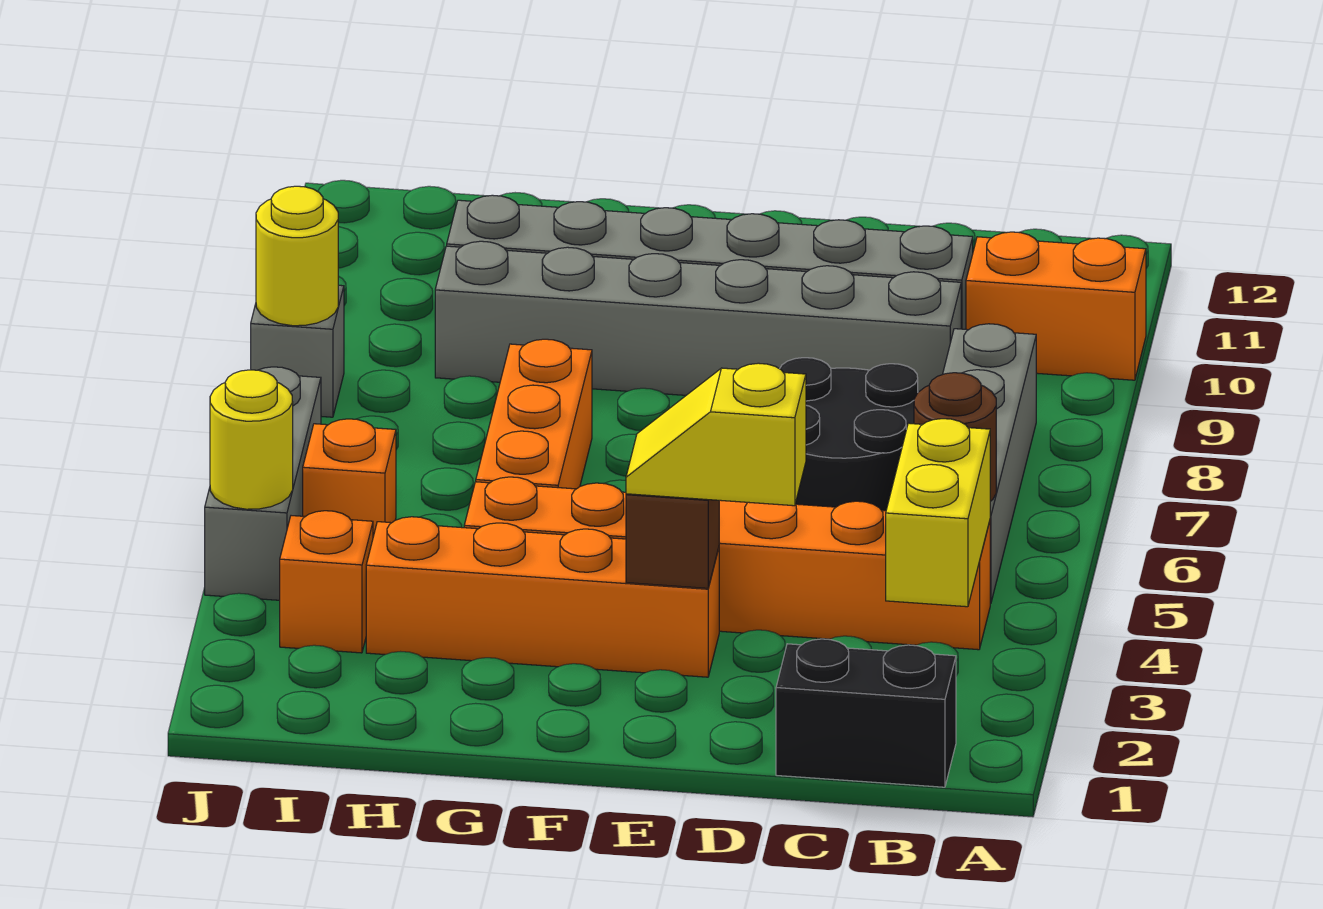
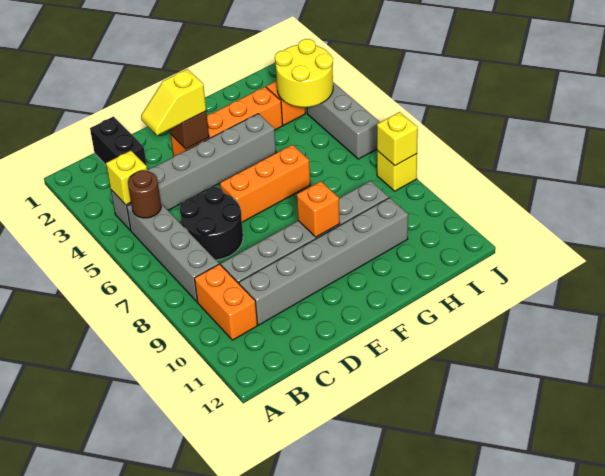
orange brick A10:B10 level 1 -> orange brick B9:B10 level 1
black brick B1:C1 level 1 -> black brick C1:C2 level 1
yellow brick B3:B4 level 2 -> yellow brick B4 level 2
orange brick B4:G4 level 1 -> grey brick B4:G4 level 1
yellow slope D3:E3 level 3 top D -> yellow slope D3:E3 level 3 top E
orange brick G5:G7 level 1 -> orange brick E6:G6 level 1
orange brick I5 level 1 -> orange brick F9 level 2
yellow round brick J4 level 2 -> yellow round brick I3:J4 level 2
grey brick J8 level 1 -> yellow brick J8 level 1
yellow round brick J8 level 2 -> yellow brick J8 level 2

